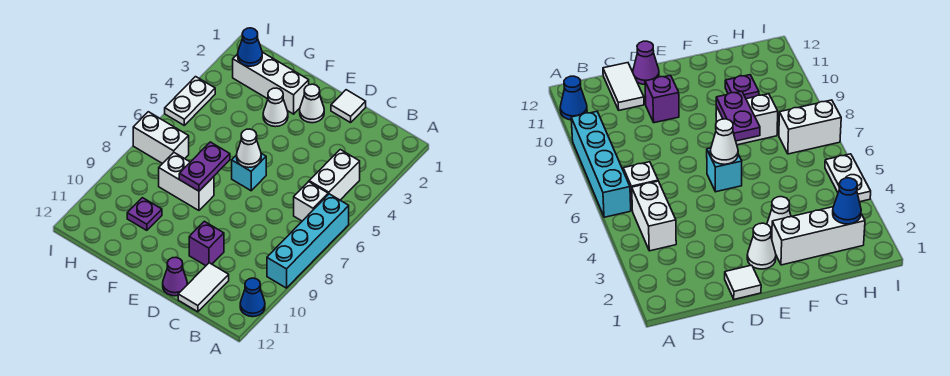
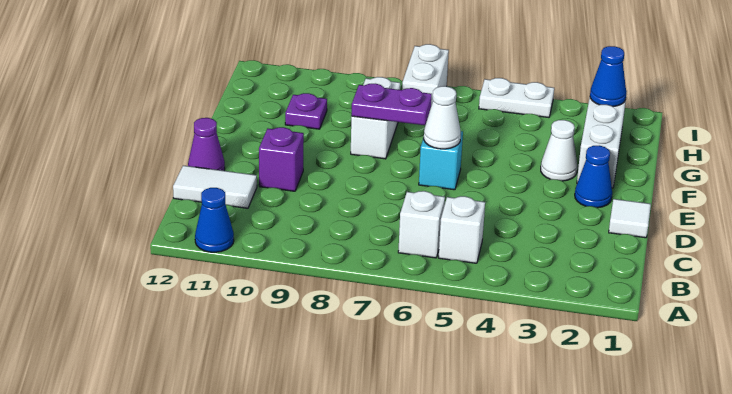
cyan brick A6:A9 level 1 -> none
white brick B4:B5 level 1 -> white brick B5 level 1
white cone E2 level 1 -> blue cone E2 level 1

